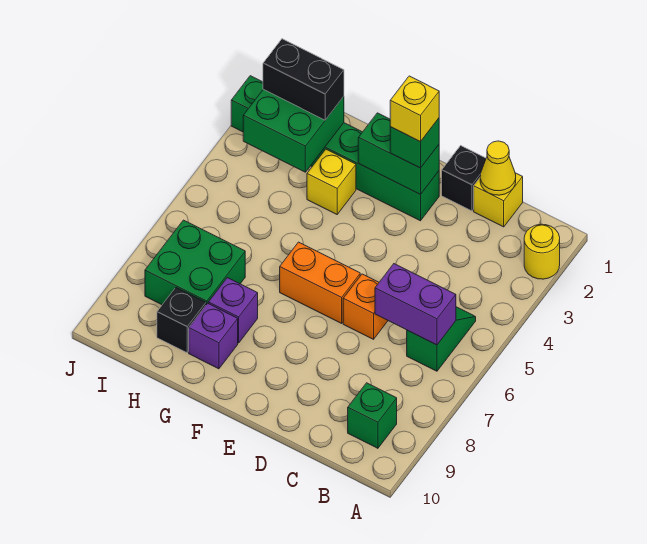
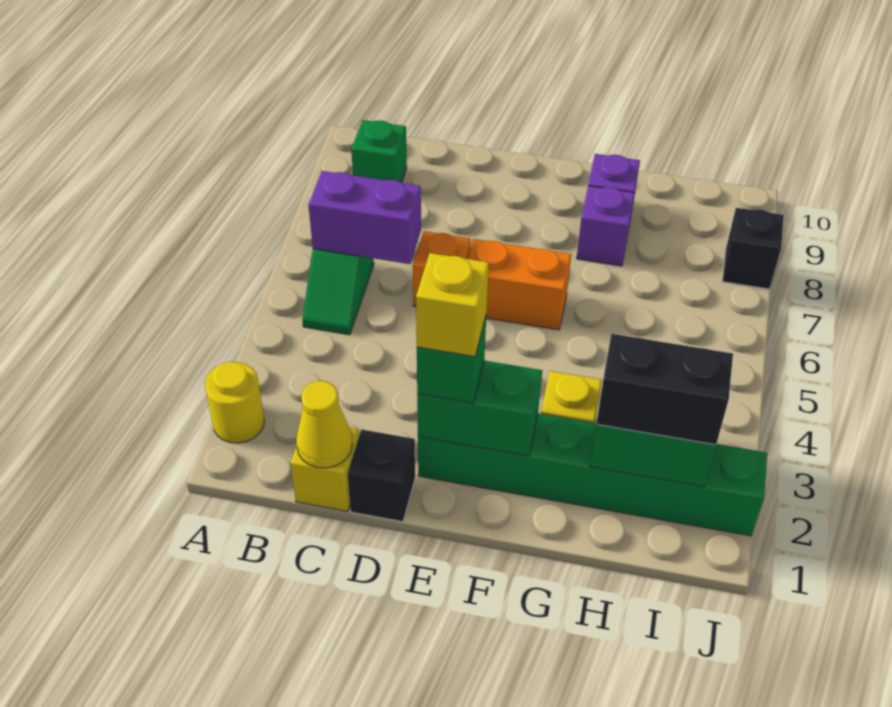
green brick H7:I8 level 1 -> none
black brick H9 level 1 -> black brick J8 level 1

